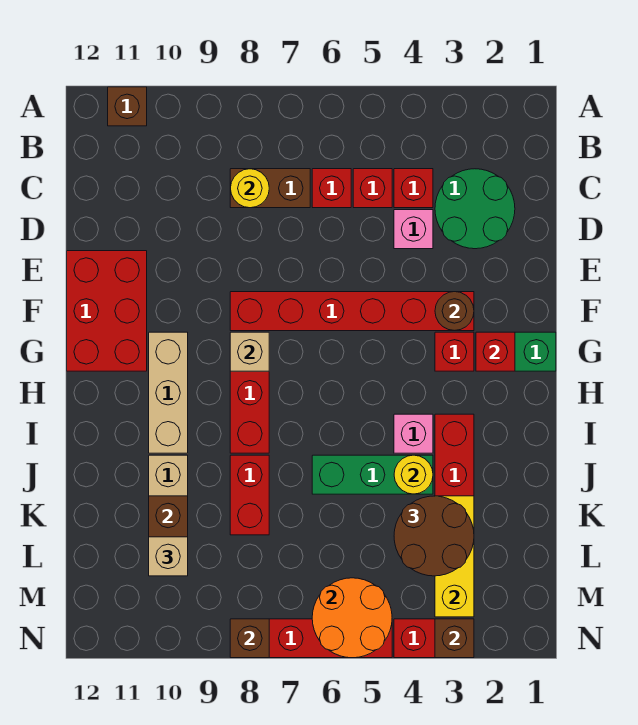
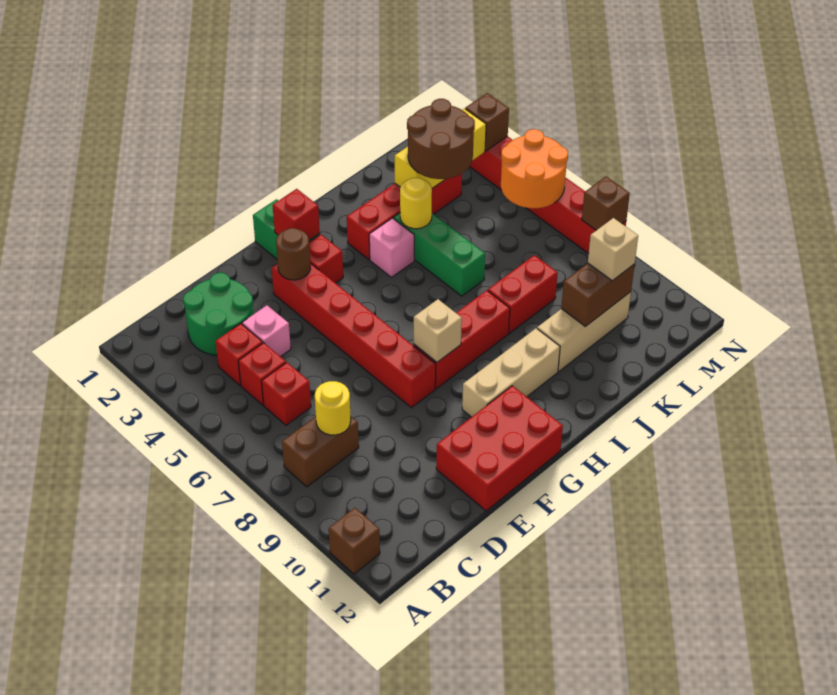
brown brick C7:C8 level 1 -> brown brick B8:C8 level 1

